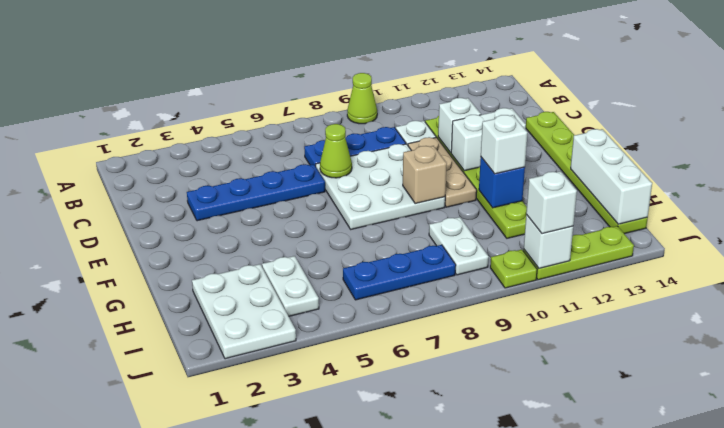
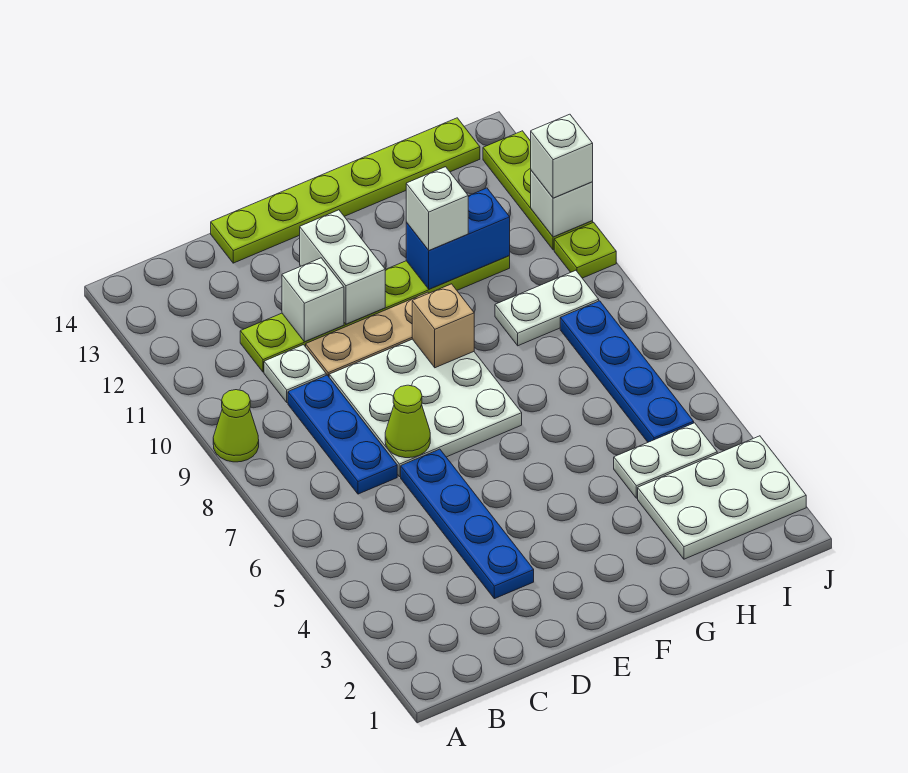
blue brick G11 level 2 -> blue brick G11:H11 level 2
white brick G14:I14 level 2 -> none
blue plate I6:I8 level 1 -> blue plate I5:I8 level 1

